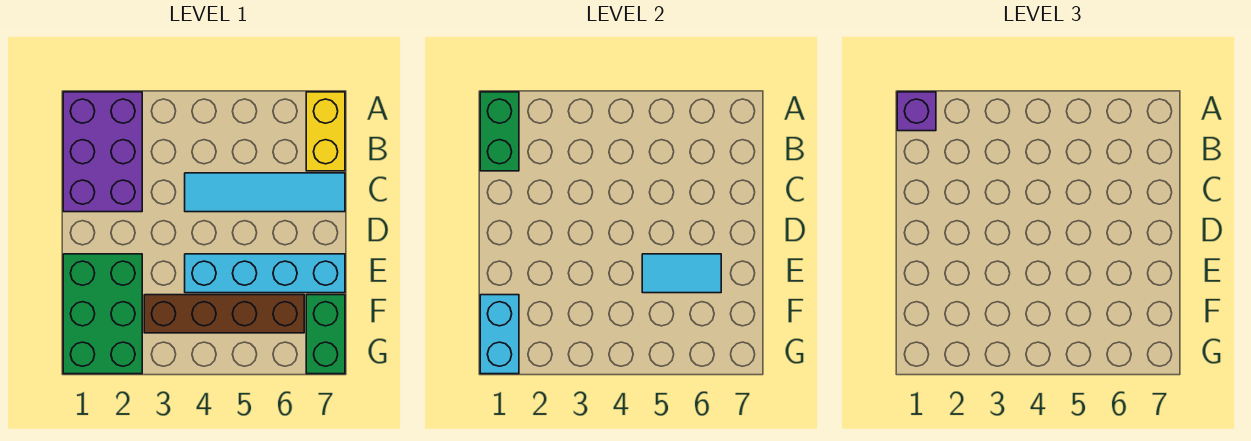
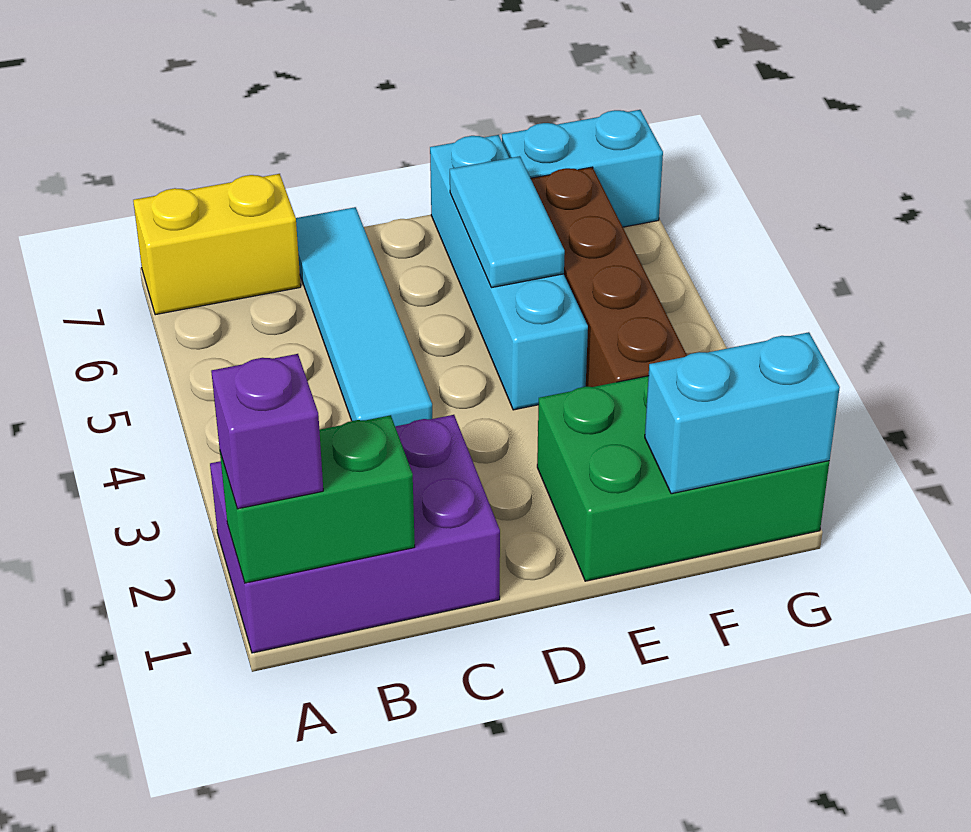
green brick F7:G7 level 1 -> cyan brick F7:G7 level 1

